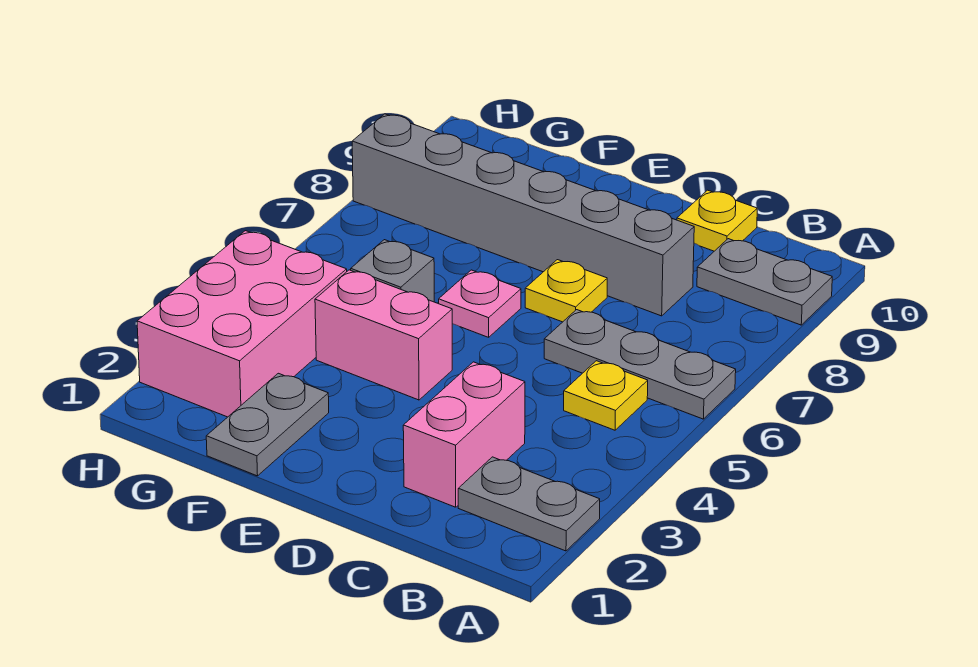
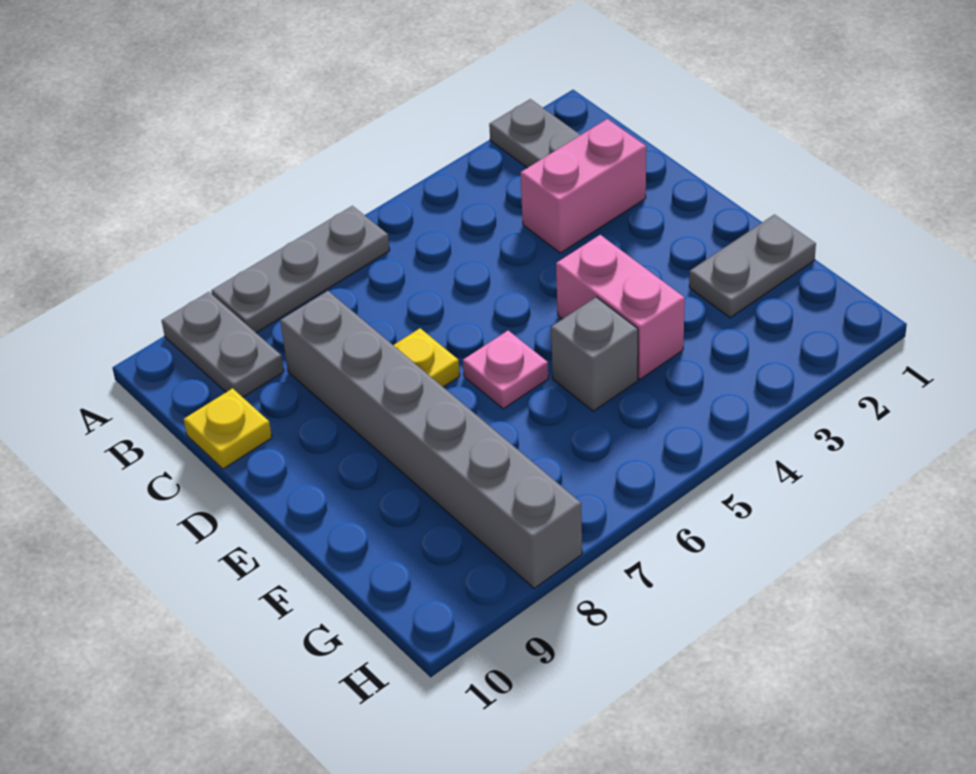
grey plate A6:C6 level 1 -> grey plate A6:A8 level 1
yellow plate B5 level 1 -> none
pink brick G2:H4 level 1 -> none

